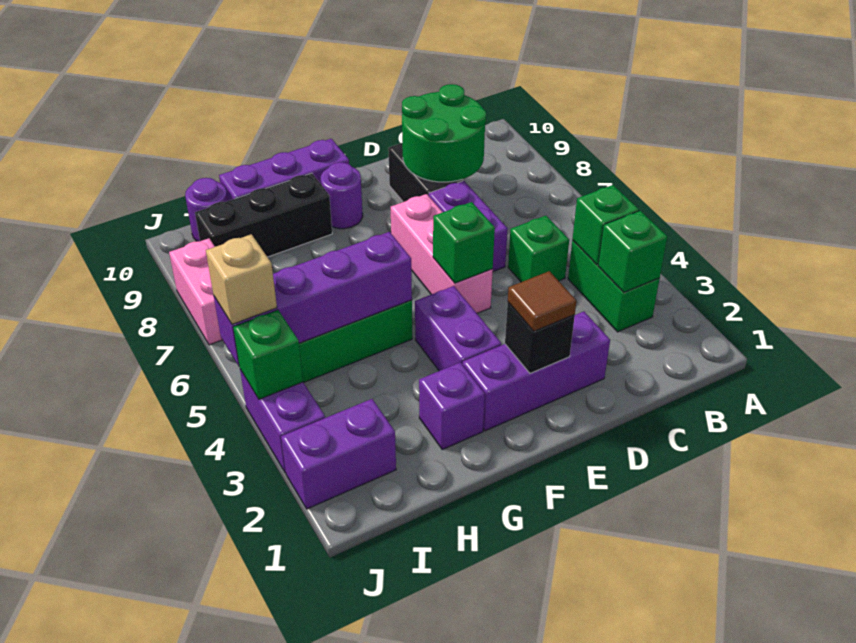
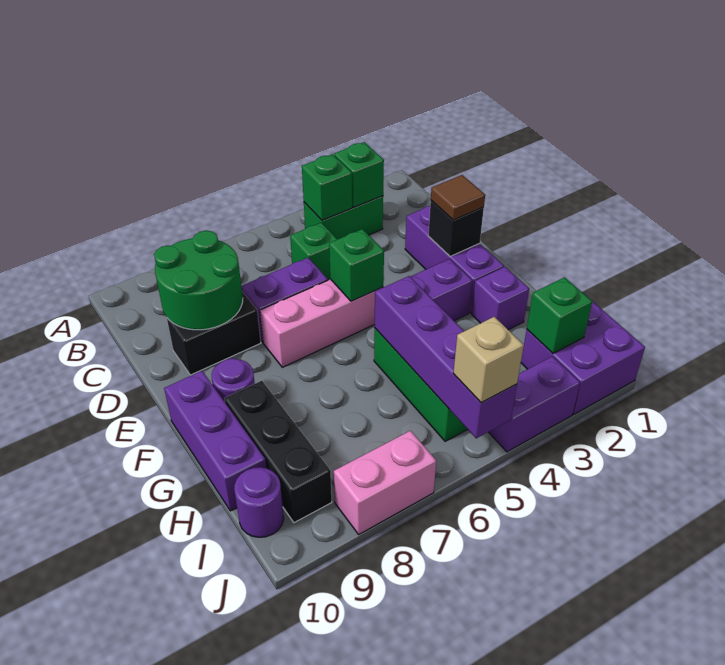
purple brick I2:J2 level 1 -> purple brick I1:J2 level 1
green brick J4 level 2 -> green brick I2 level 2

